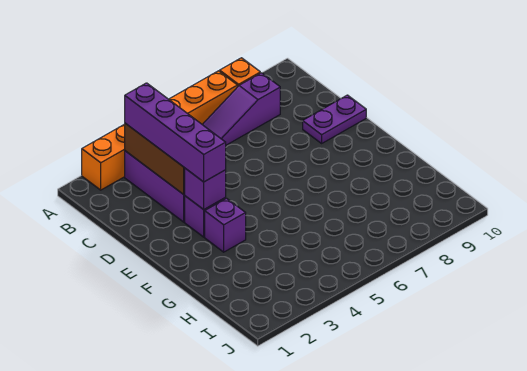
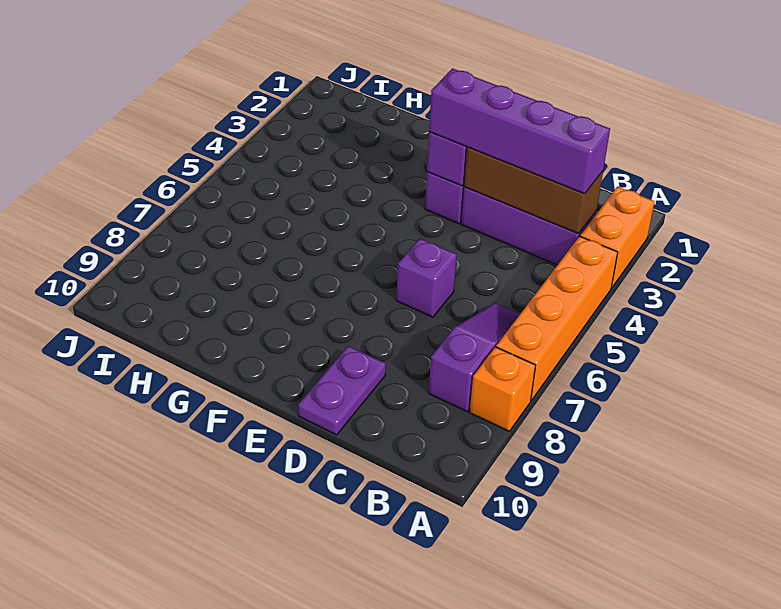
purple brick F3 level 1 -> purple brick D6 level 1

